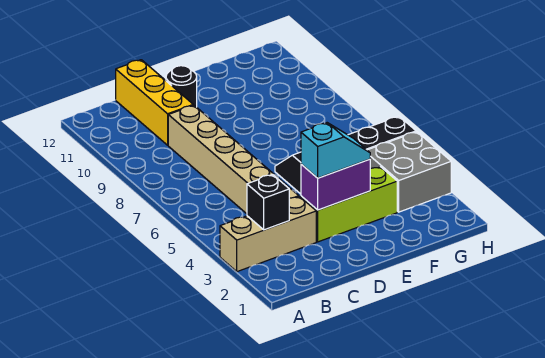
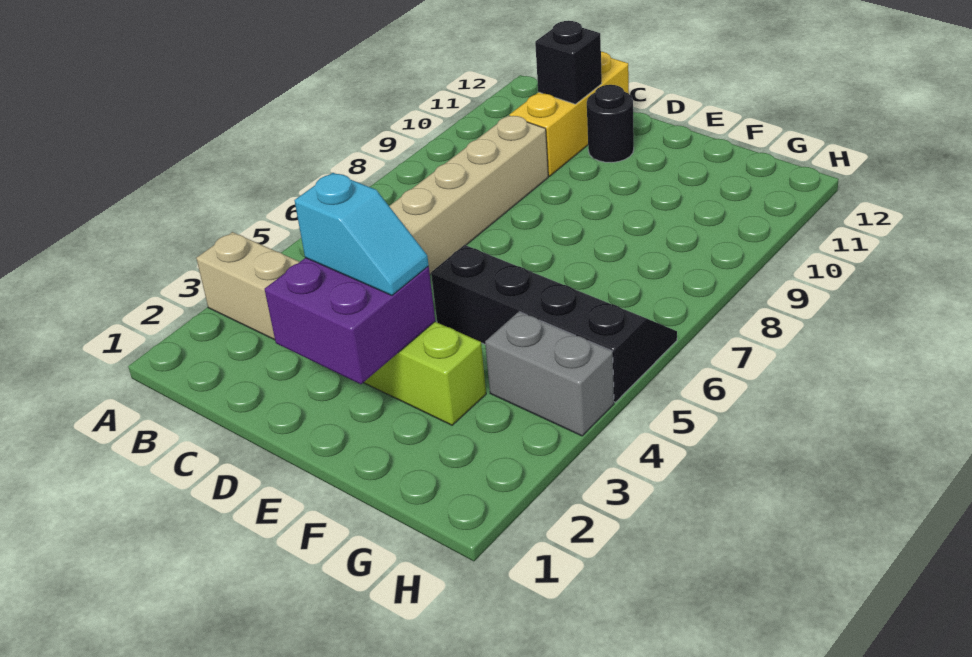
black brick B3 level 2 -> black brick C11 level 2
purple brick D3:E3 level 2 -> purple brick D2:E3 level 2
grey brick G3:H4 level 1 -> grey brick G4:H4 level 1

